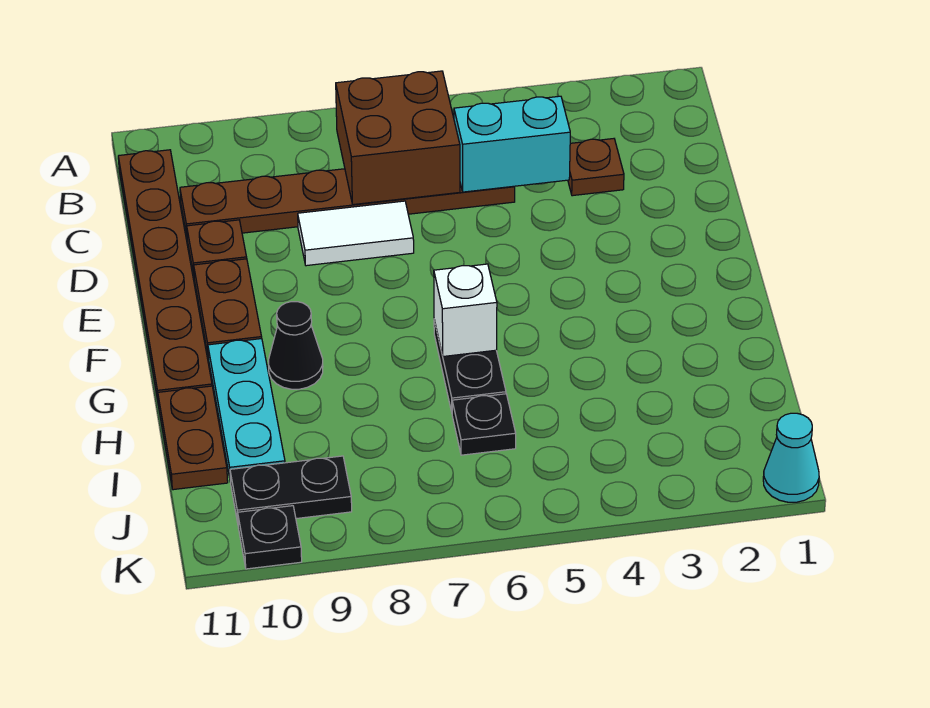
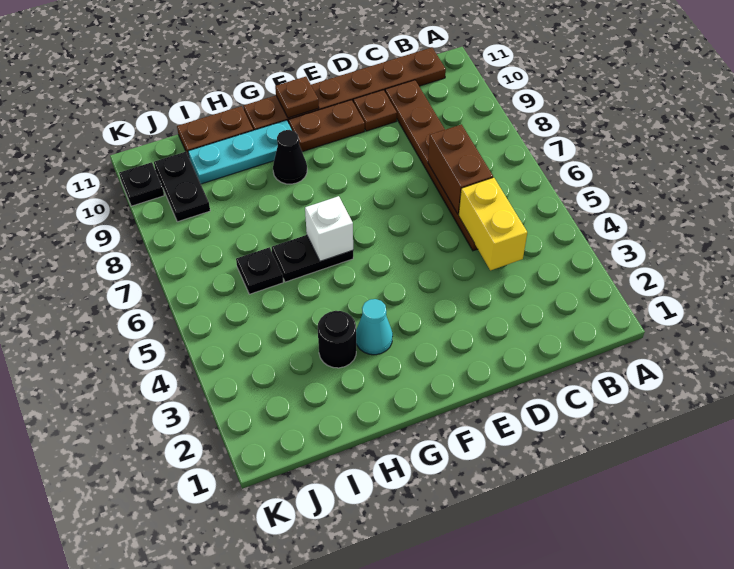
brown brick B6:C7 level 2 -> brown brick C6:C7 level 2
brown plate C3 level 1 -> brown plate F11 level 2
cyan brick C4:C5 level 2 -> yellow brick C4:C5 level 2
white tile D7:D8 level 1 -> none
none -> black round brick H3 level 1
cyan cone K1 level 1 -> cyan cone G3 level 1

